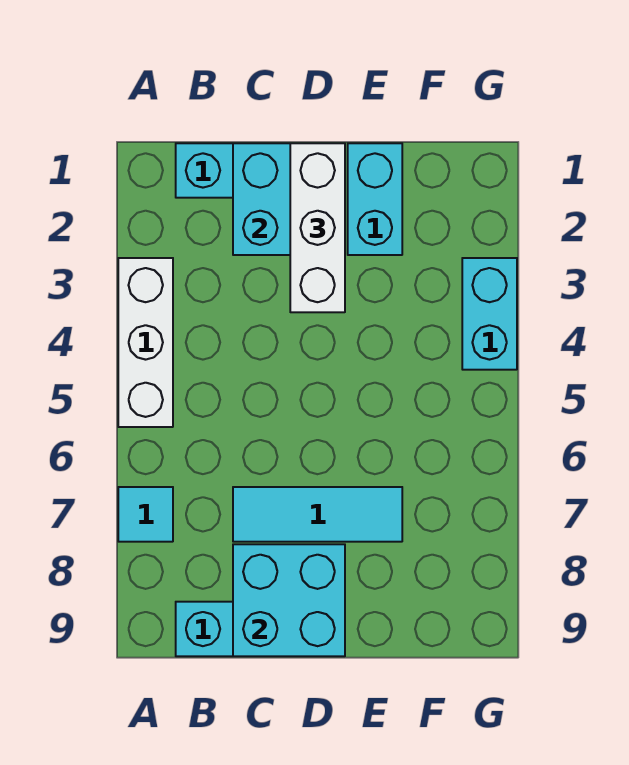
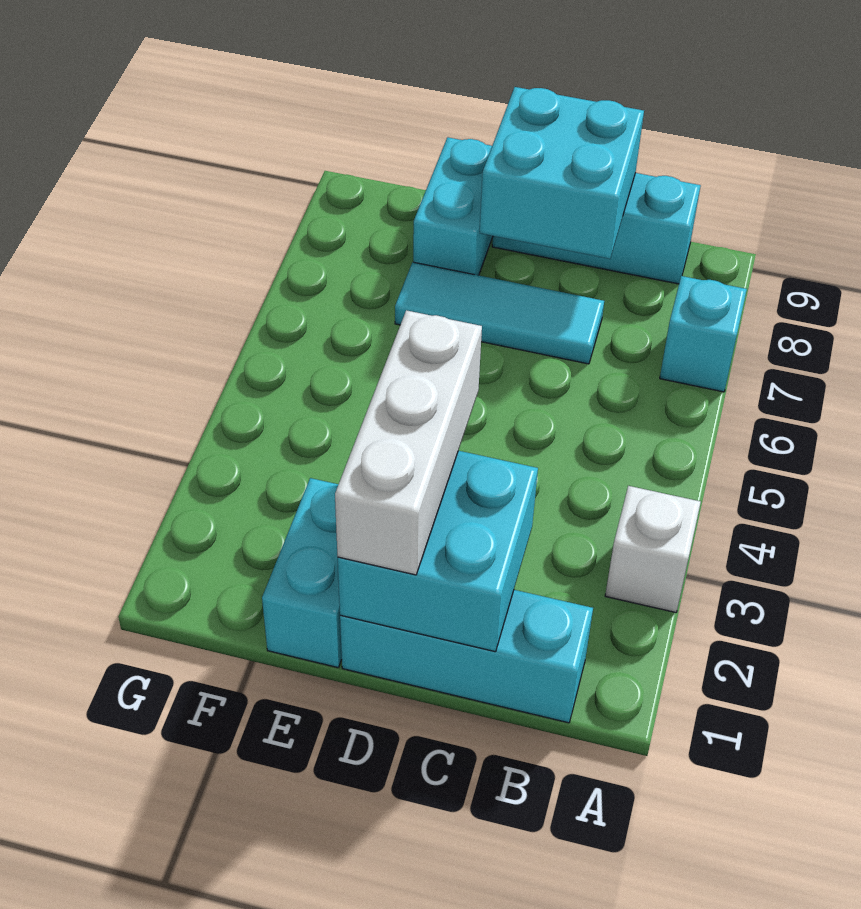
white brick A3:A5 level 1 -> white brick A3 level 1
cyan tile A7 level 1 -> cyan brick A7 level 1
cyan brick G3:G4 level 1 -> cyan brick E8:E9 level 1

